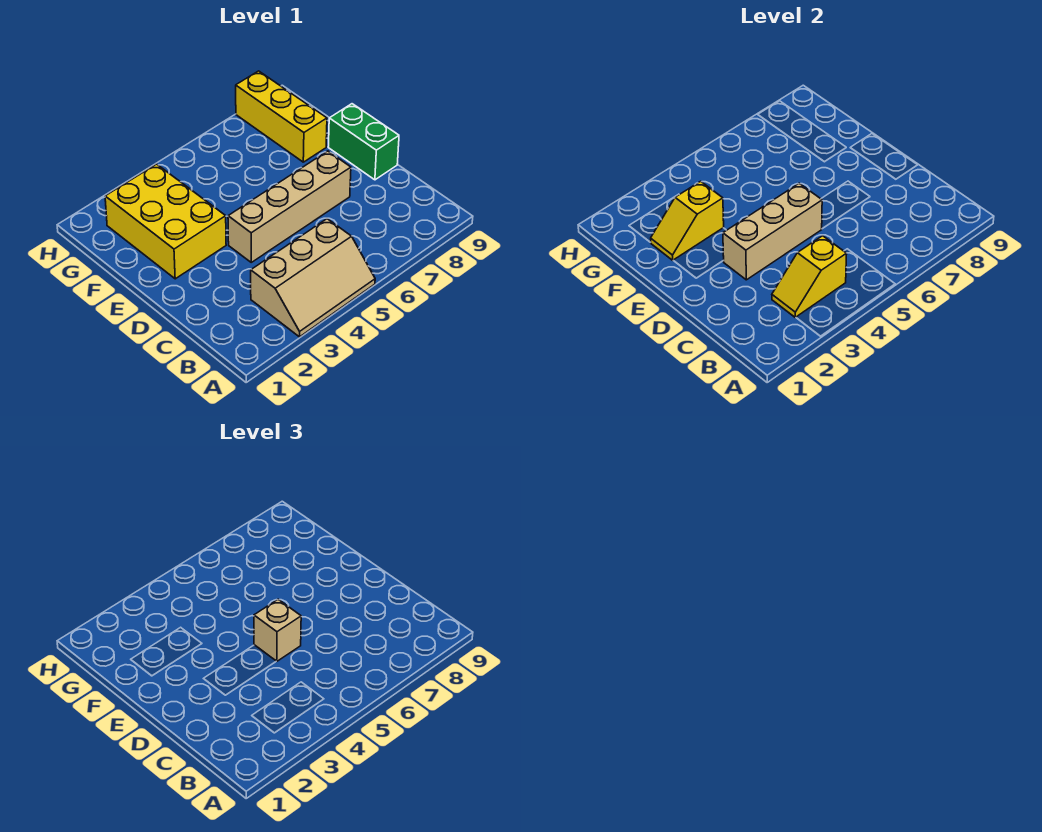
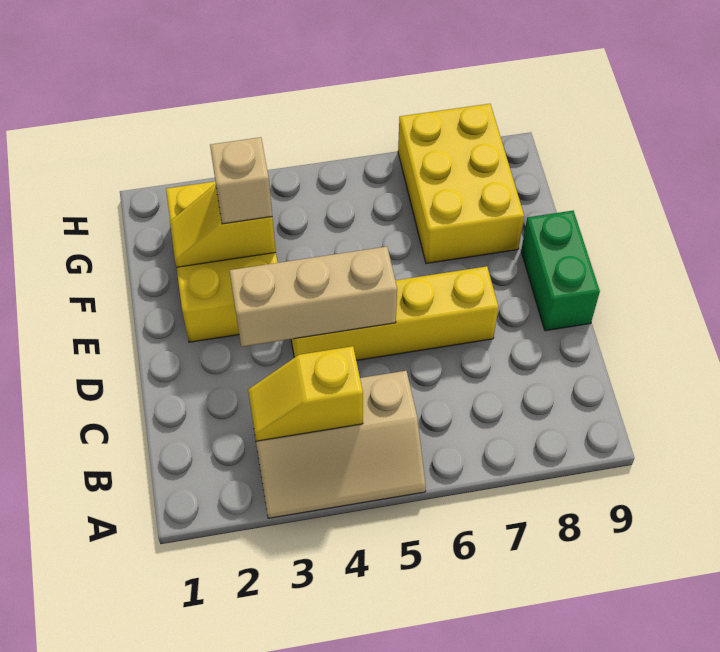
tan brick D4:D7 level 1 -> yellow brick D4:D7 level 1
tan brick D5 level 3 -> tan brick F3 level 3
yellow brick F8:H8 level 1 -> yellow brick F7:H8 level 1

